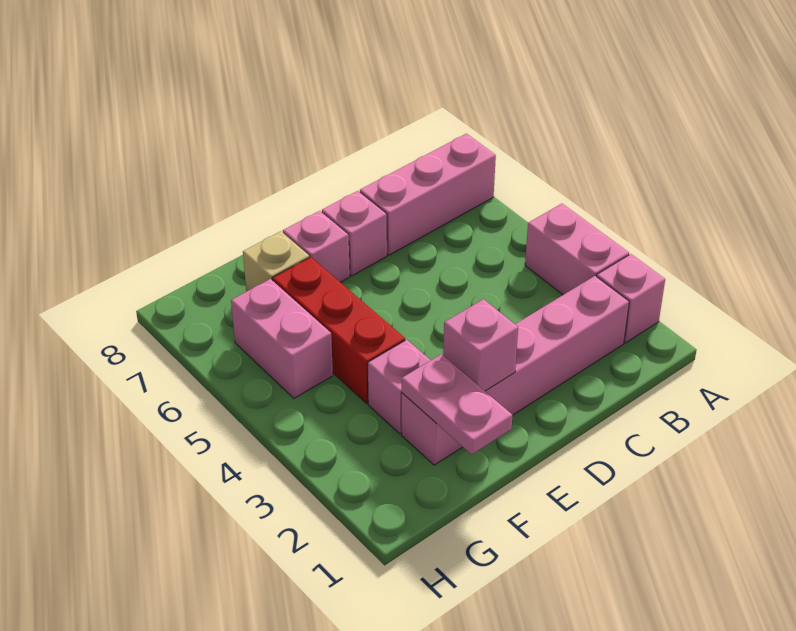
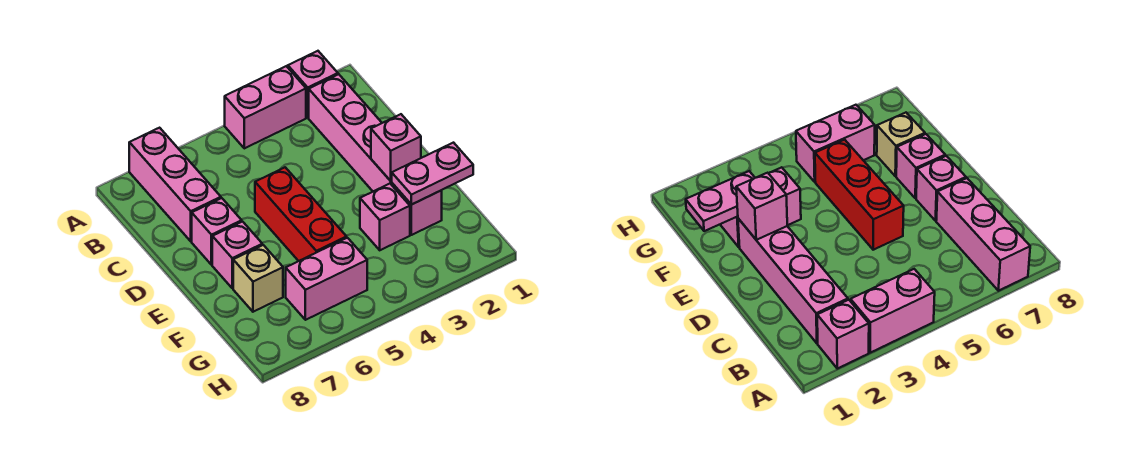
red brick F4:F6 level 1 -> red brick D5:F5 level 1

